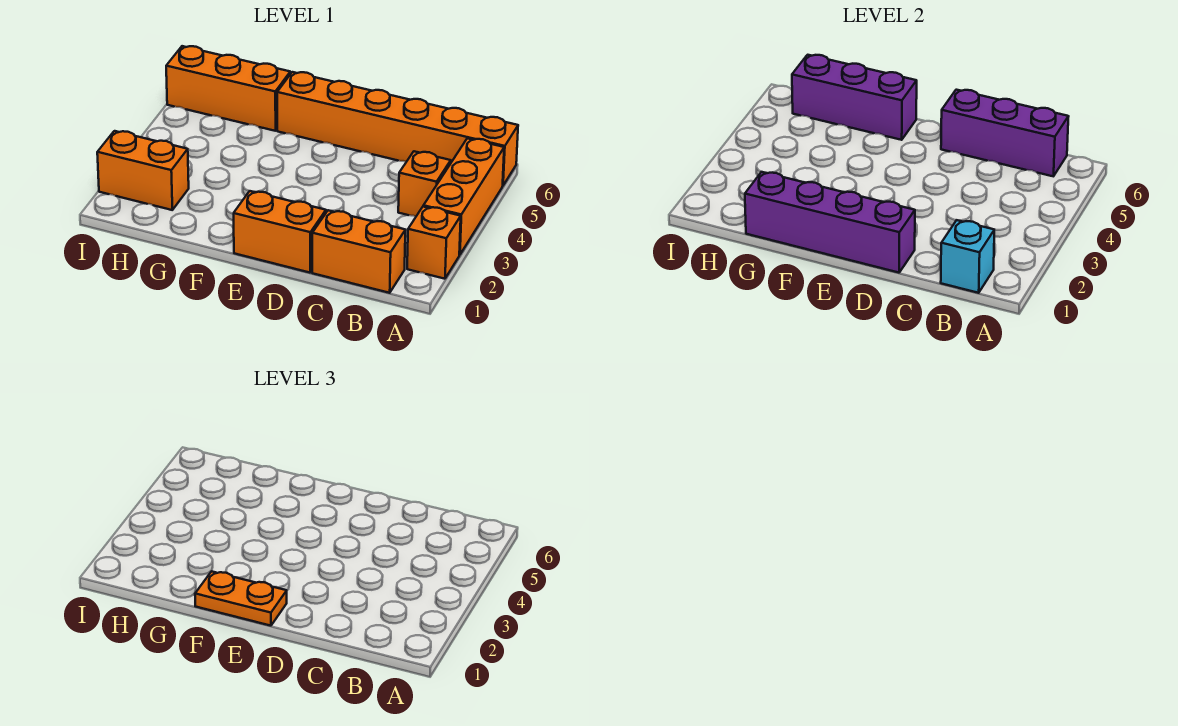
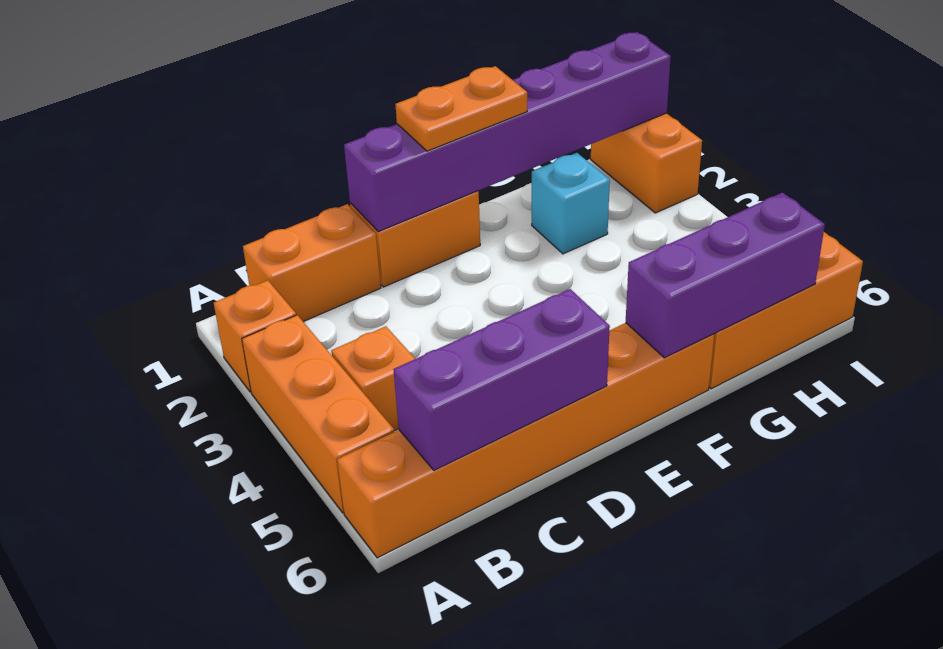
cyan brick B1 level 2 -> cyan brick G2 level 1
purple brick D1:G1 level 2 -> purple brick D1:I1 level 2
orange brick H2:I2 level 1 -> orange brick I1:I2 level 1

